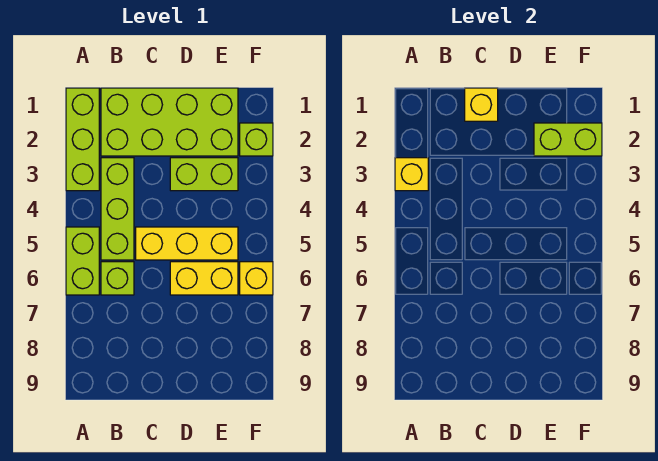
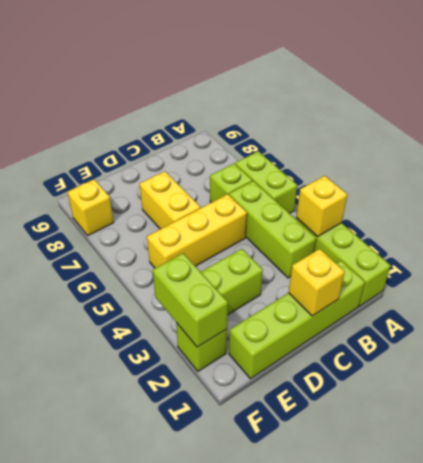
lime brick B1:E2 level 1 -> lime brick B1:E1 level 1
yellow brick D6:E6 level 1 -> yellow brick D6:D7 level 1
lime brick E2:F2 level 2 -> lime brick F2:F3 level 2
yellow brick F6 level 1 -> yellow brick F8 level 1

